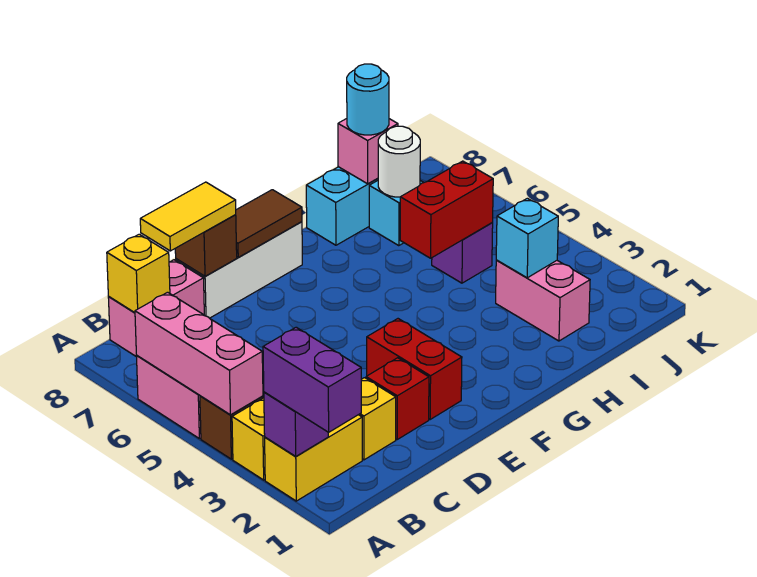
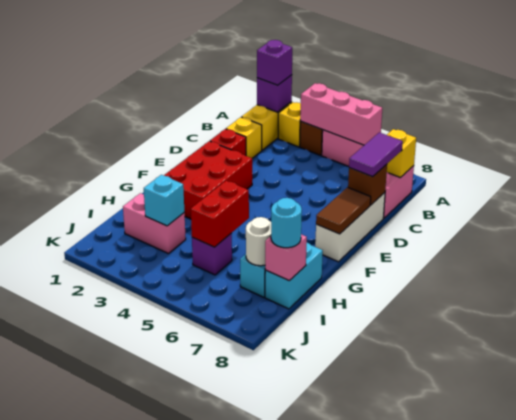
purple brick A1:A2 level 3 -> purple brick A2 level 3
yellow tile C8:D8 level 3 -> purple tile C8:D8 level 3
red brick E2:E3 level 1 -> red brick E2:G3 level 1

